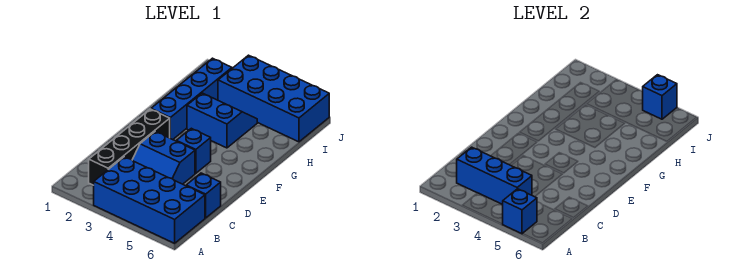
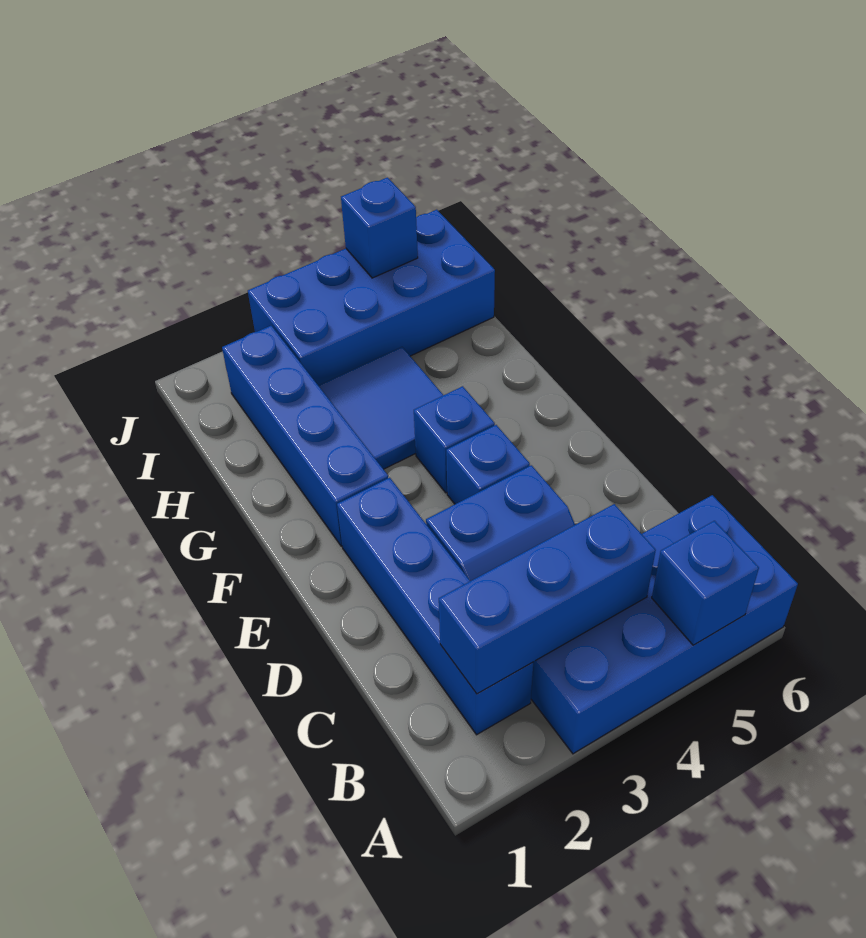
black brick B2:E2 level 1 -> blue brick B2:E2 level 1
blue brick C6 level 1 -> blue brick F4 level 1
blue slope G3:H4 level 1 top G -> blue tile G3:H4 level 1

